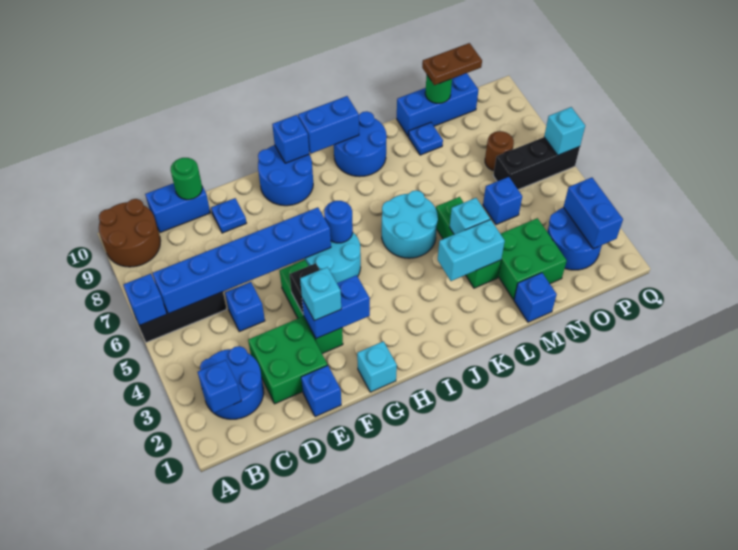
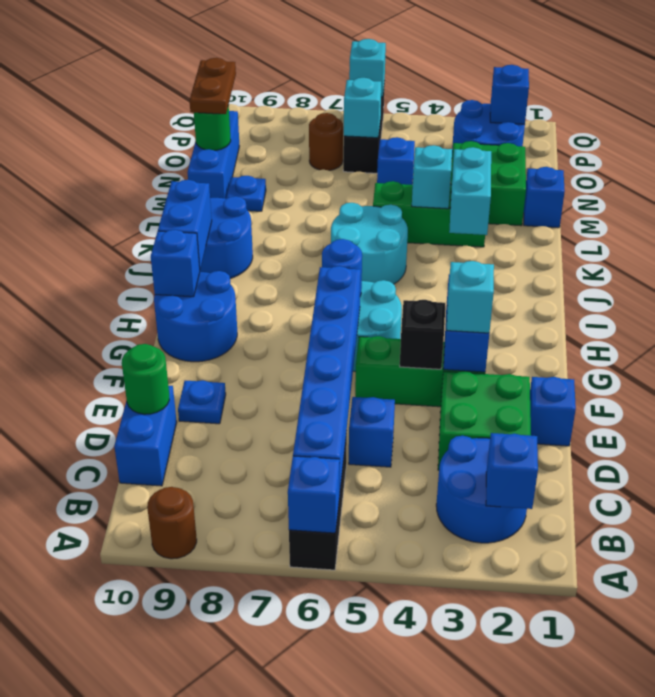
brown round brick A9:B10 level 1 -> brown round brick A9 level 1
cyan brick G1 level 1 -> cyan brick O6 level 2
blue brick P2:P3 level 2 -> blue brick P2 level 2

